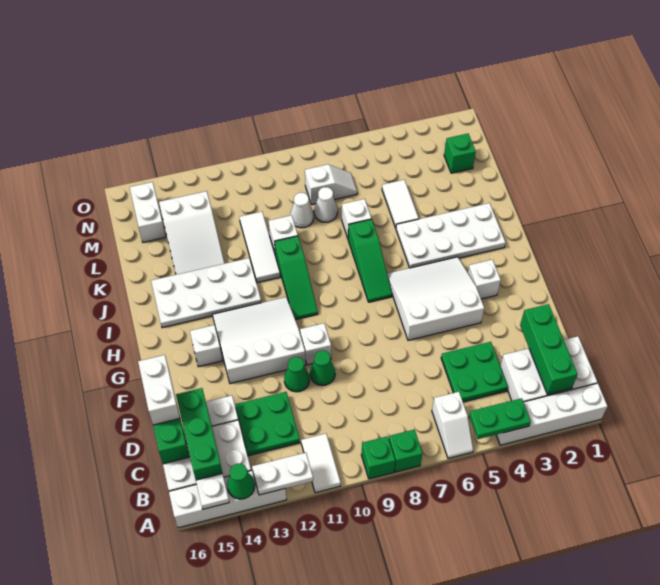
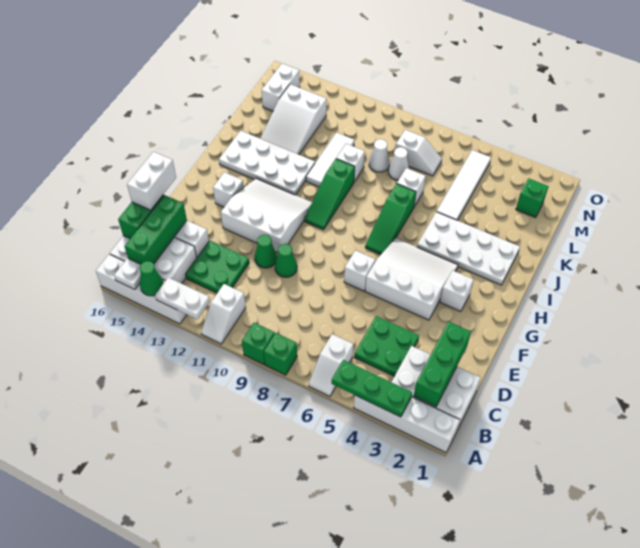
green plate A4:A5 level 2 -> green plate A3:A5 level 2
white tile A11:B11 level 1 -> white slope A11:B11 level 1 top B
white brick F10 level 1 -> white brick F7 level 1
white tile K5:L5 level 1 -> white tile K5:N5 level 1

